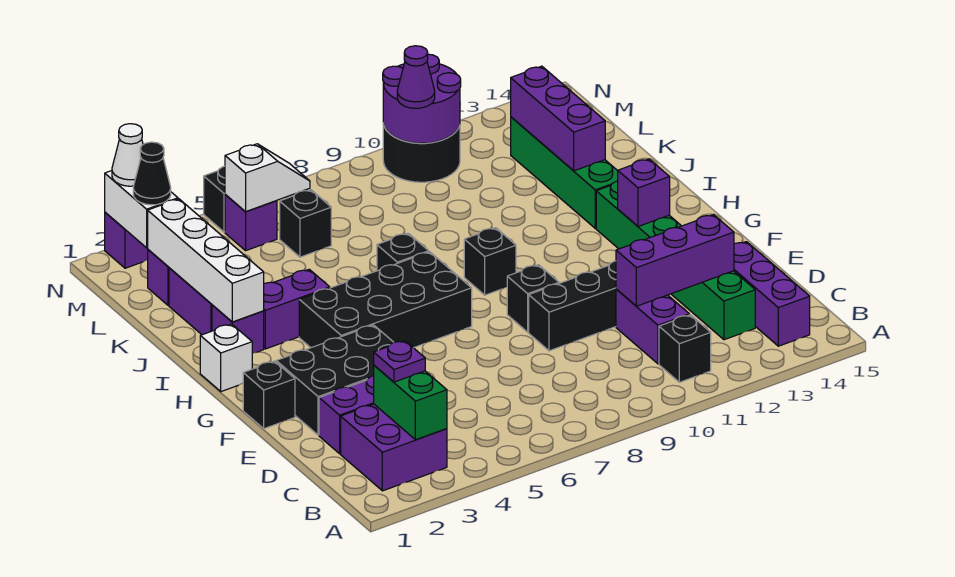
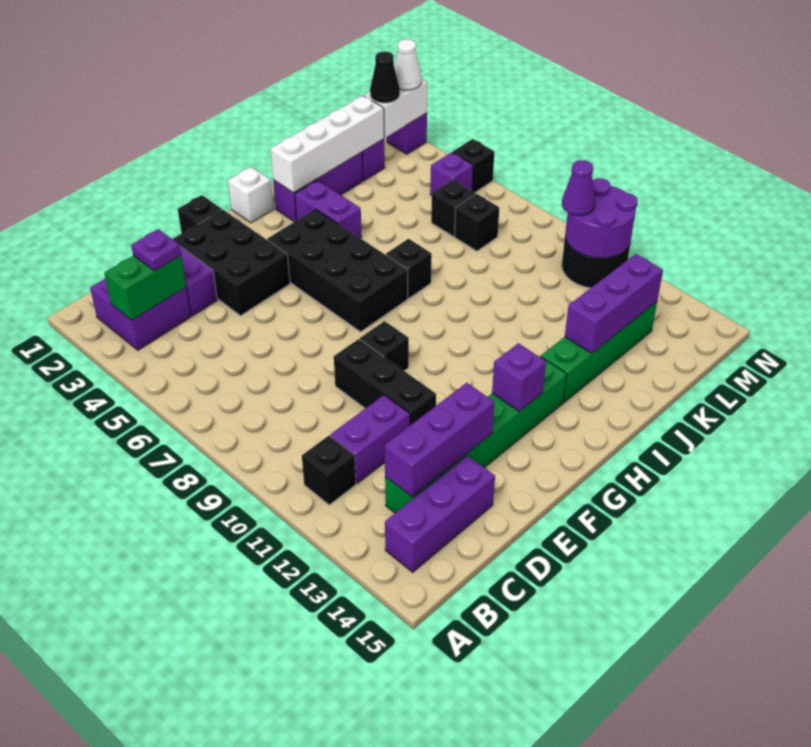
purple brick D11:D13 level 2 -> purple brick C13:E13 level 2
black brick H9 level 1 -> black brick L7 level 1
white slope M5:M6 level 2 top 5 -> none

